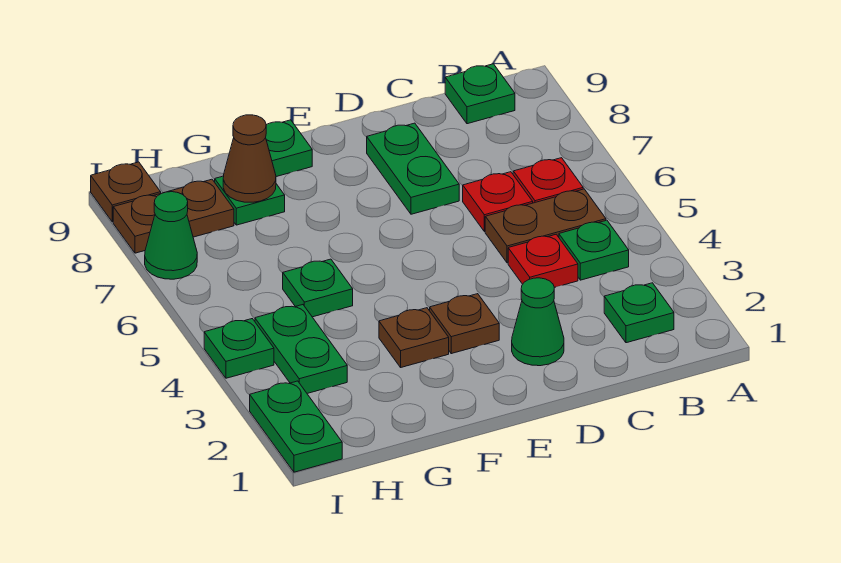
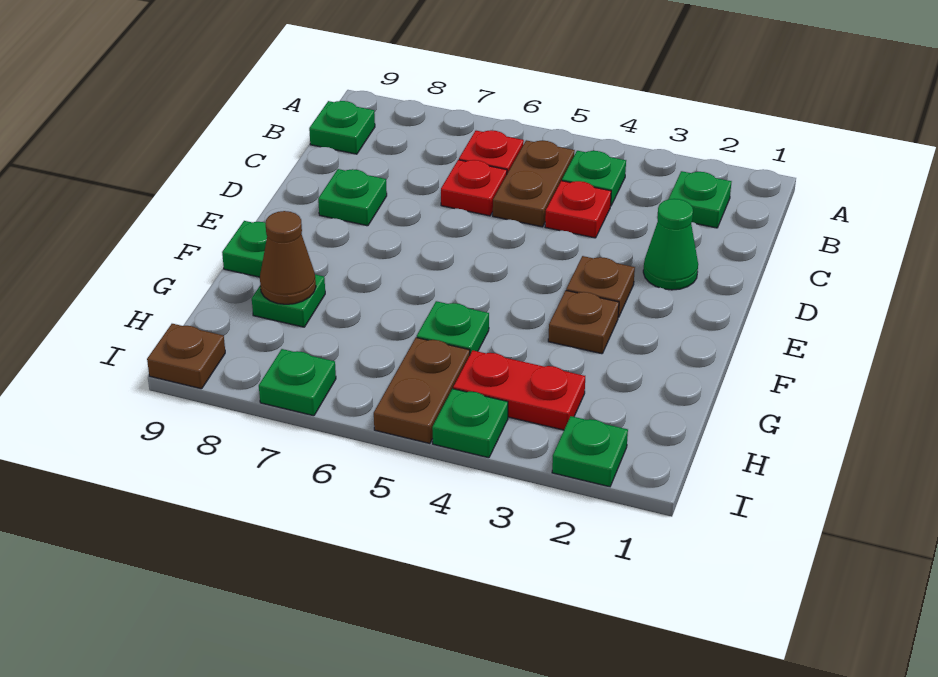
green plate D7:D8 level 1 -> green plate D8 level 1
green plate H3:H4 level 1 -> red plate H3:H4 level 1
brown plate H8:I8 level 1 -> brown plate H5:I5 level 1
green plate I1:I2 level 1 -> green plate I2 level 1
green cone I7 level 1 -> green plate I7 level 1

